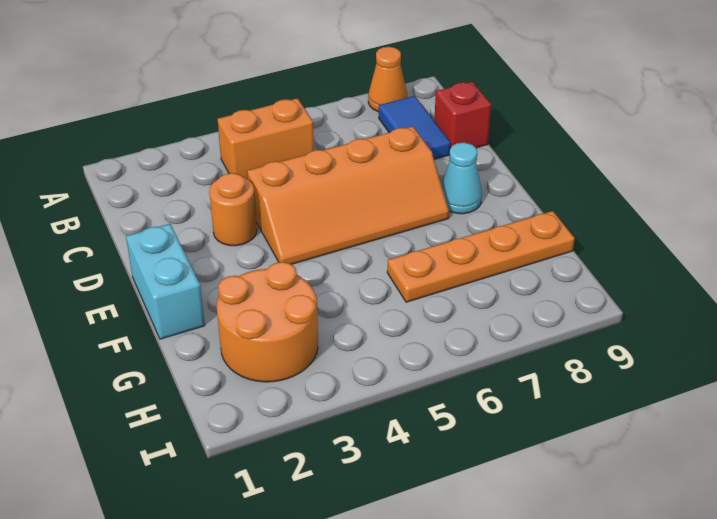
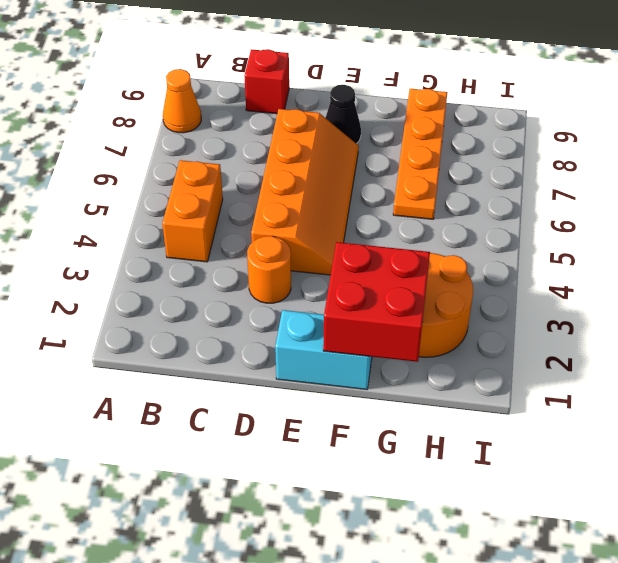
blue tile B8:C8 level 1 -> none
cyan cone E8 level 1 -> black cone E8 level 1
none -> red brick F1:G2 level 2

